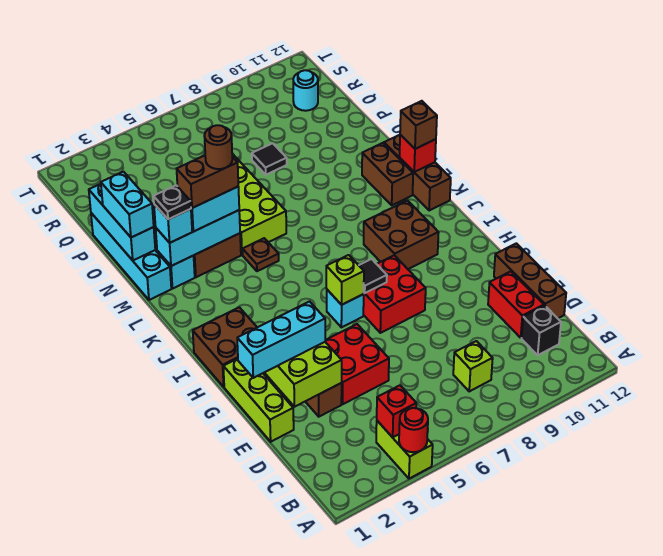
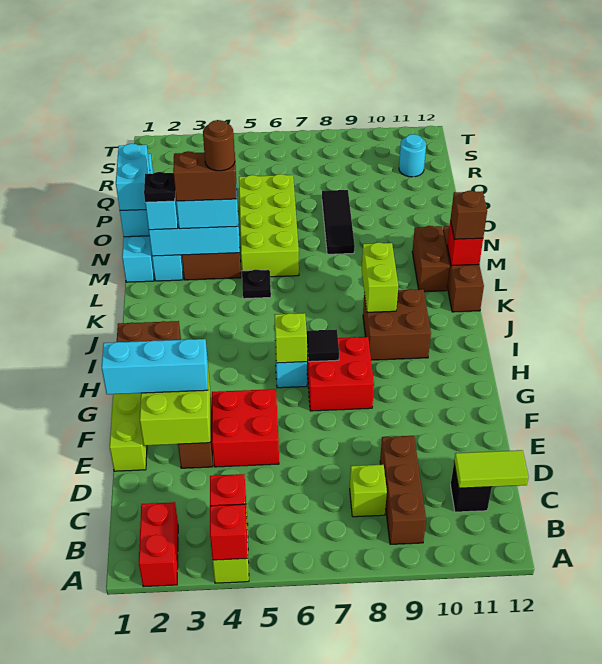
red round brick A4 level 2 -> red brick A4 level 2
none -> lime tile C11:C12 level 2
red brick D11:E11 level 1 -> red brick A2:B2 level 1
brown brick D12:F12 level 1 -> brown brick B9:D9 level 1
none -> lime brick J9:K9 level 2
brown plate L5 level 1 -> black plate L5 level 1
black tile P8 level 1 -> black tile N8:P8 level 1

